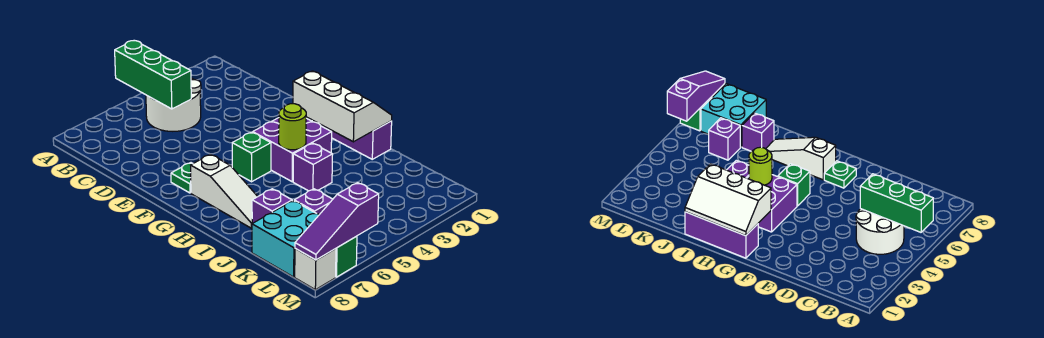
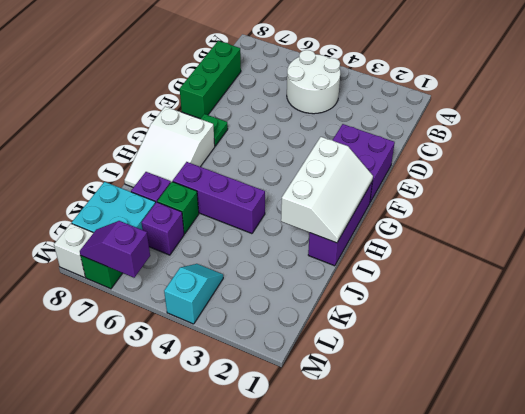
green brick A5:C5 level 2 -> green brick C8:E8 level 1
purple brick G3:H4 level 1 -> purple brick E1:F2 level 1
green brick G5 level 1 -> green brick J6 level 1
white slope G7:I7 level 1 top G -> white slope G7:I8 level 1 top G
lime round brick H4 level 2 -> none
purple brick I4 level 1 -> purple brick I4:I6 level 1
none -> cyan slope L4:M4 level 1 top M
purple slope M6:M8 level 2 top 6 -> purple slope M6:M7 level 2 top 6

